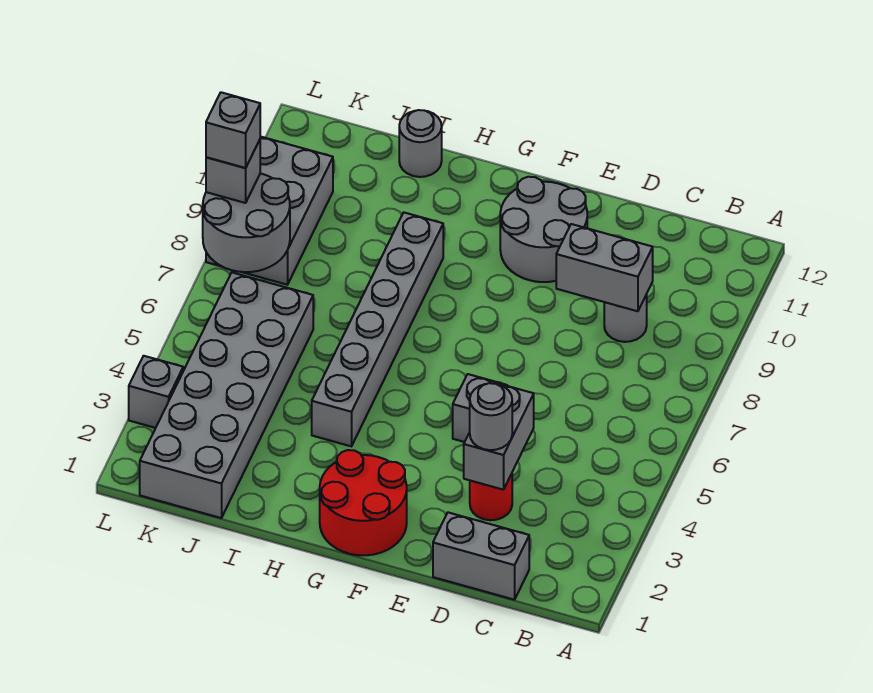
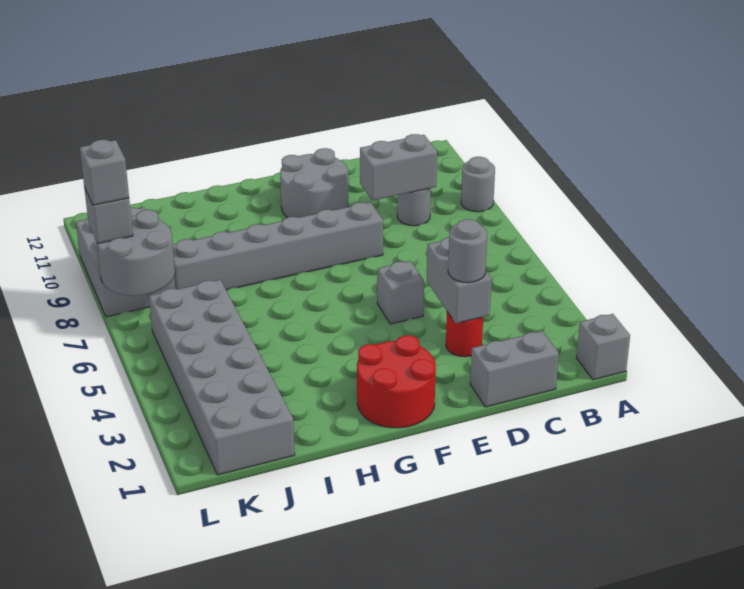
grey brick H4:H9 level 1 -> grey brick E8:J8 level 1
grey round brick I12 level 1 -> grey round brick A9 level 1
grey brick L3 level 1 -> grey brick A1 level 1

